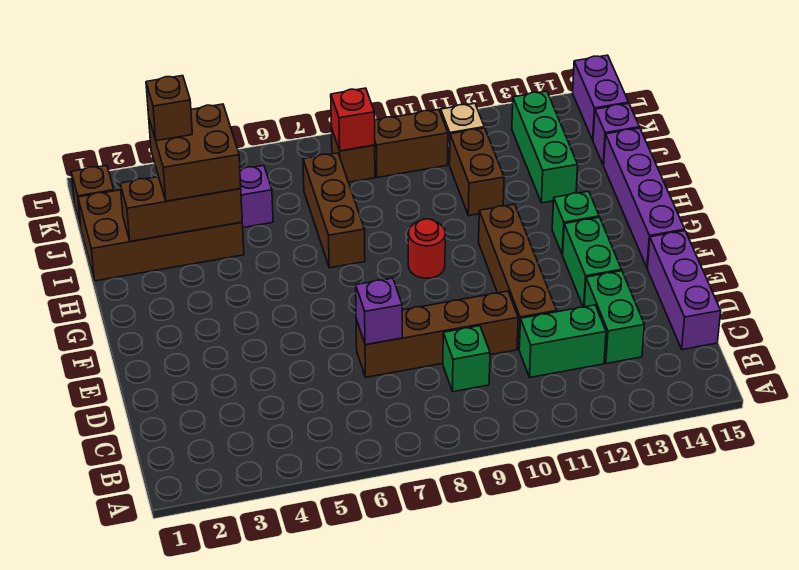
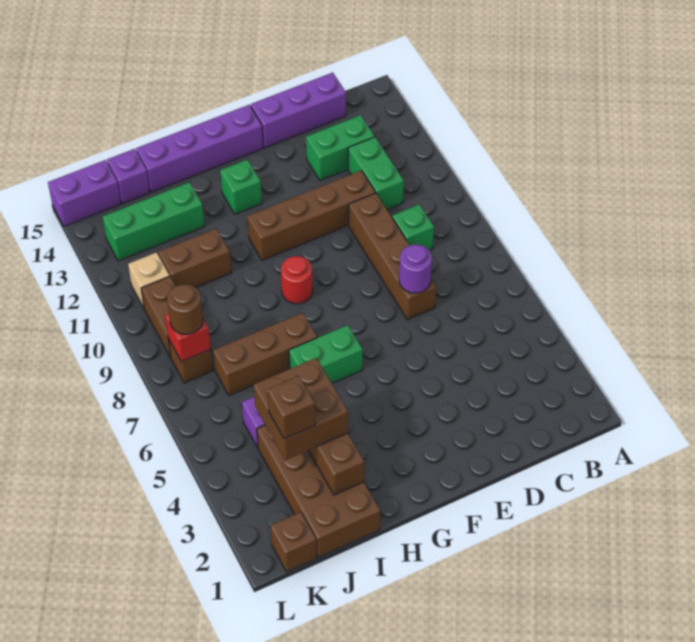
purple brick D7 level 2 -> purple round brick D7 level 2
green brick E13:F13 level 1 -> green brick G6:H6 level 1
none -> brown round brick K8 level 3

